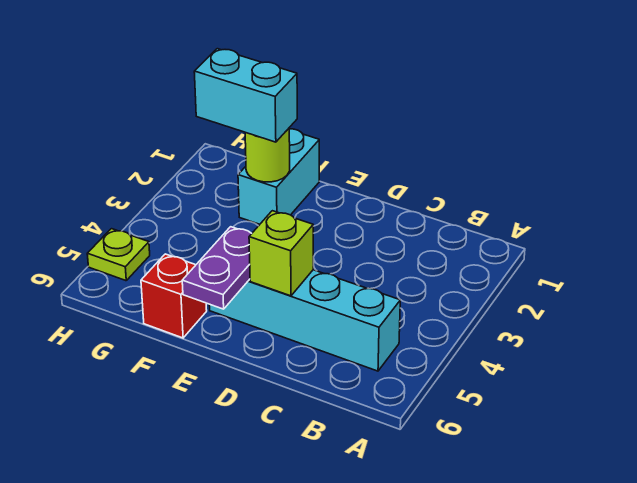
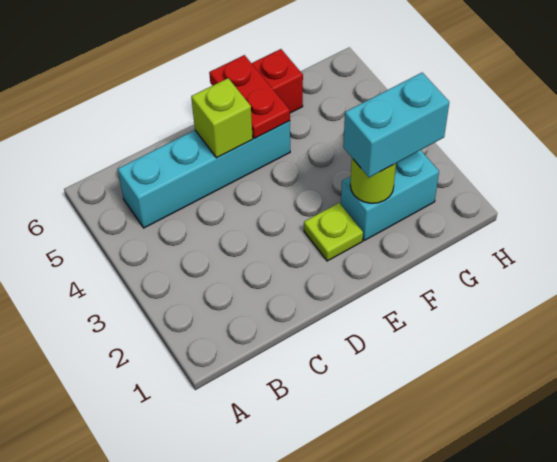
purple plate E5:E6 level 2 -> red plate E5:E6 level 2
cyan brick F1:F2 level 1 -> cyan brick F2:G2 level 1
lime plate H5 level 1 -> lime plate E2 level 1

